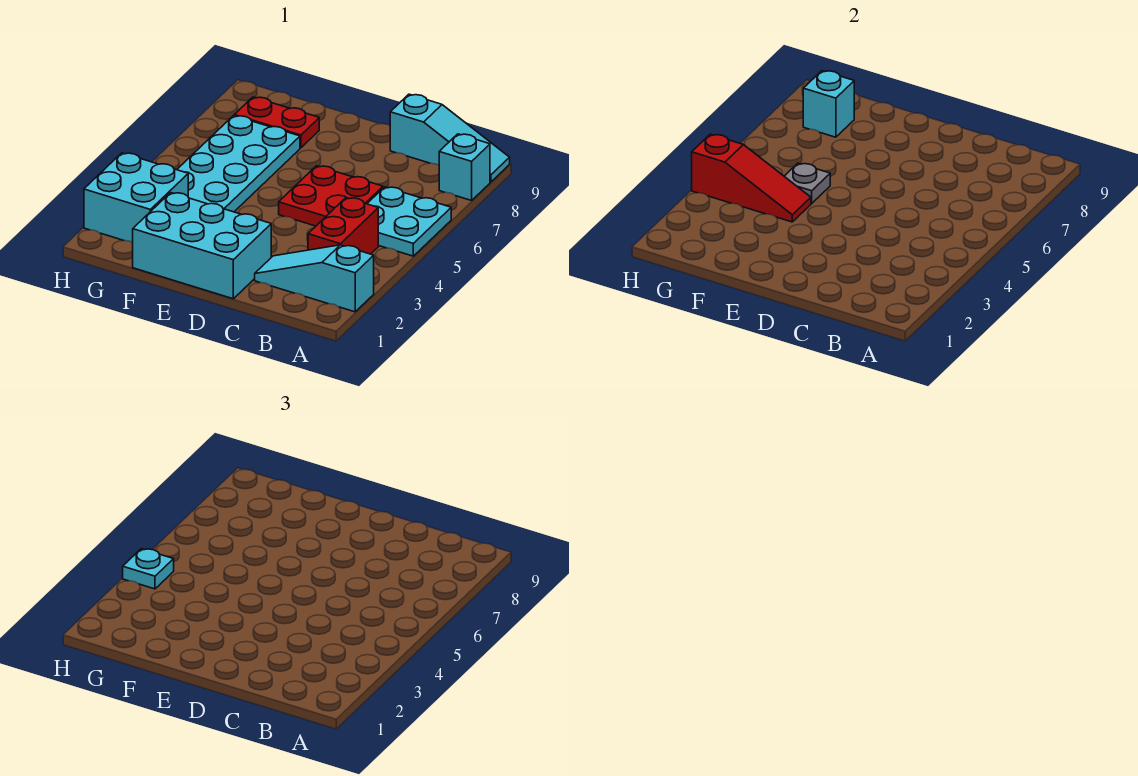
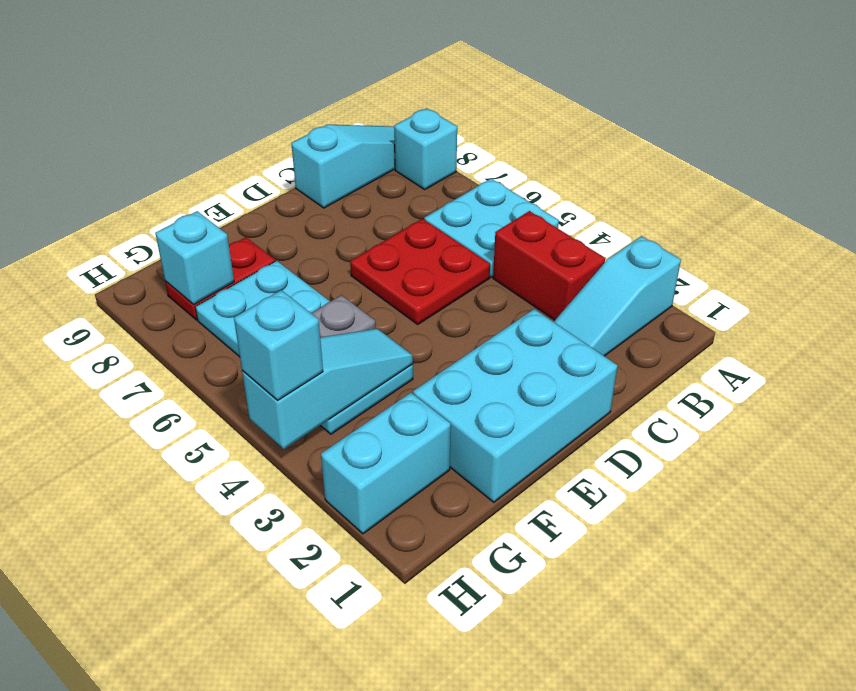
red slope F4:H4 level 2 top H -> cyan slope F4:H4 level 2 top H
cyan brick G2:H3 level 1 -> cyan brick G2:H2 level 1
cyan plate H4 level 3 -> cyan brick H4 level 3

